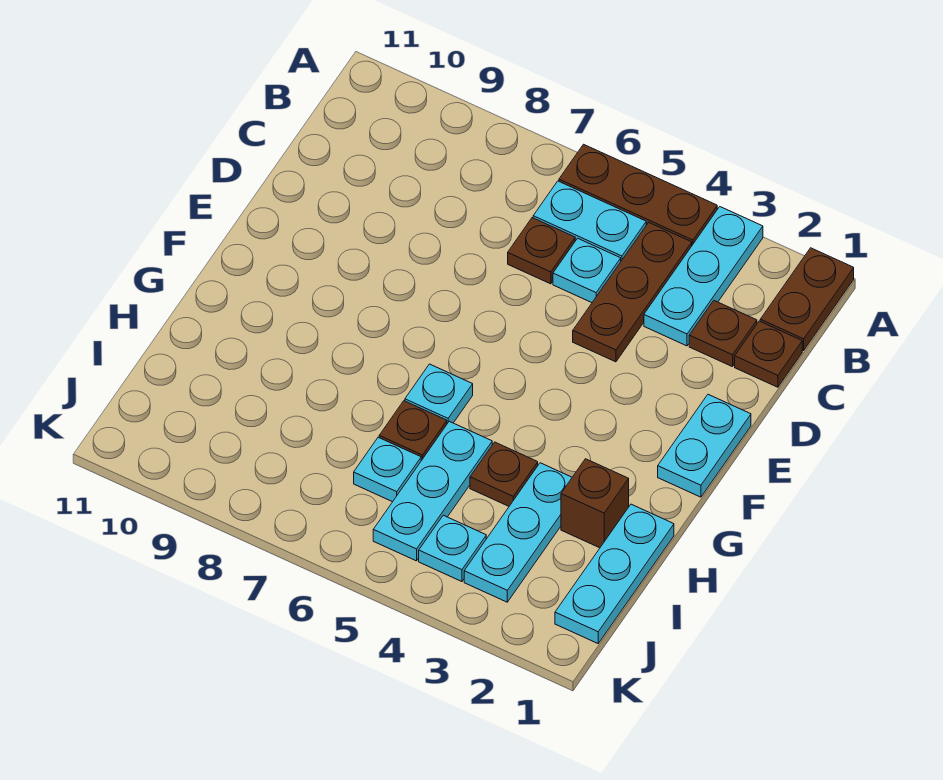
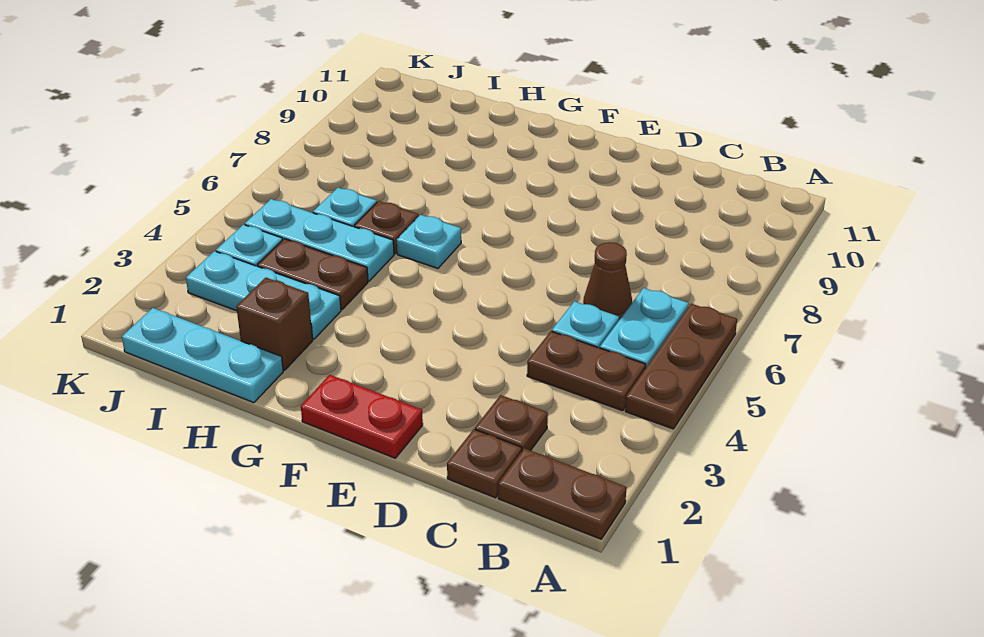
cyan plate A3:C3 level 1 -> none
brown plate B4:D4 level 1 -> brown plate B4:C4 level 1
brown plate C6 level 1 -> brown cone C6 level 1
cyan plate E1:F1 level 1 -> red plate E1:F1 level 1
brown plate H4 level 1 -> brown plate H4:I4 level 1

